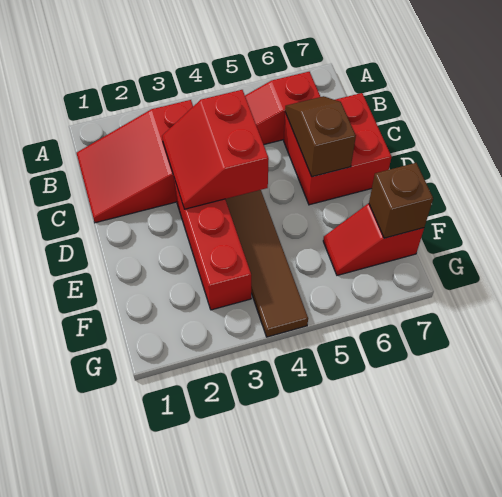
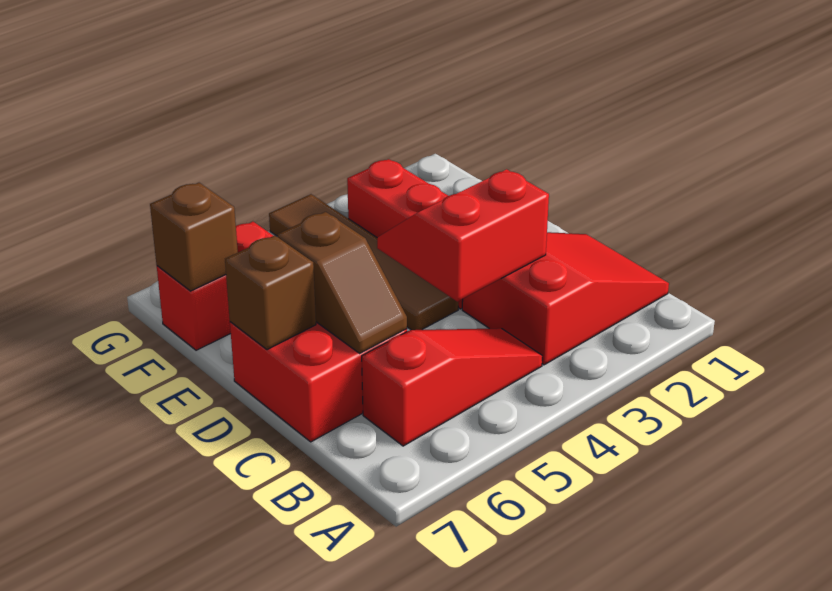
red slope C3:D4 level 2 top 4 -> red slope C3:D4 level 2 top C
none -> brown brick D7 level 2
red slope F6:F7 level 1 top 7 -> red brick F6:F7 level 1

